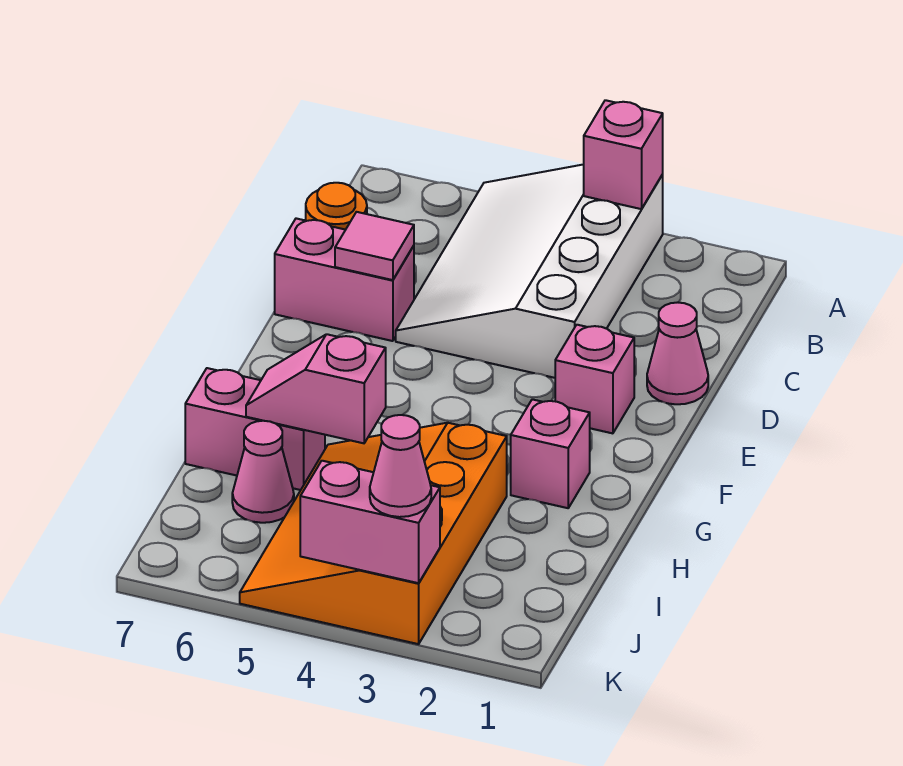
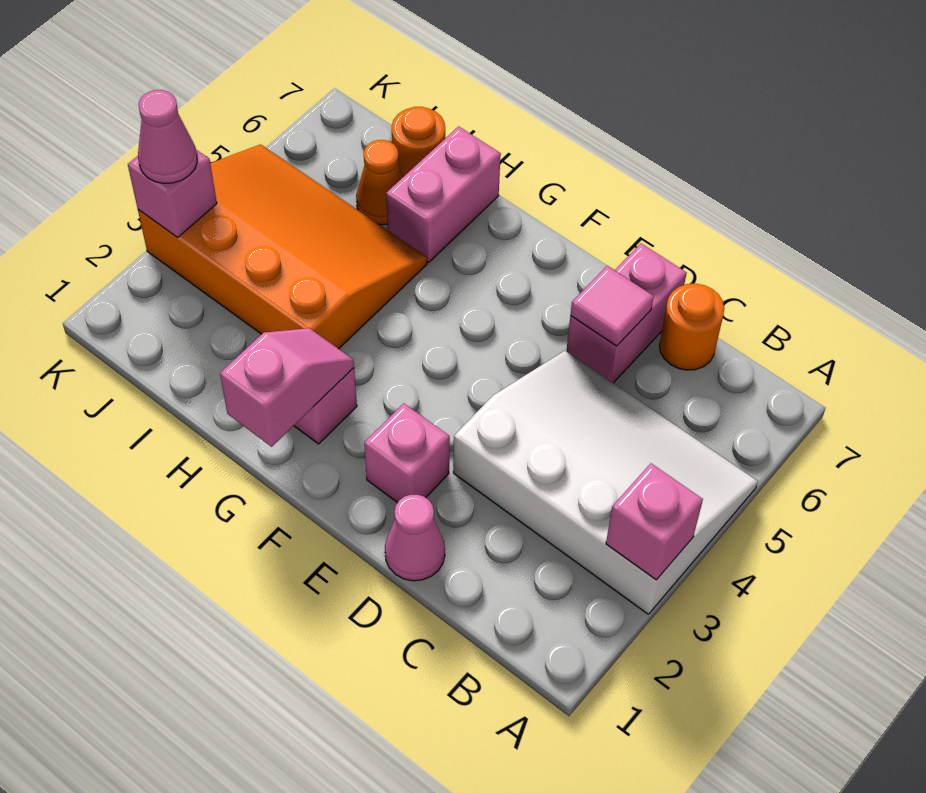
pink slope H5:H6 level 2 top 5 -> pink slope G1:G2 level 2 top 1
pink cone I6 level 1 -> orange cone I6 level 1
none -> orange round brick I7 level 1
pink brick K3:K4 level 2 -> pink brick K3 level 2

